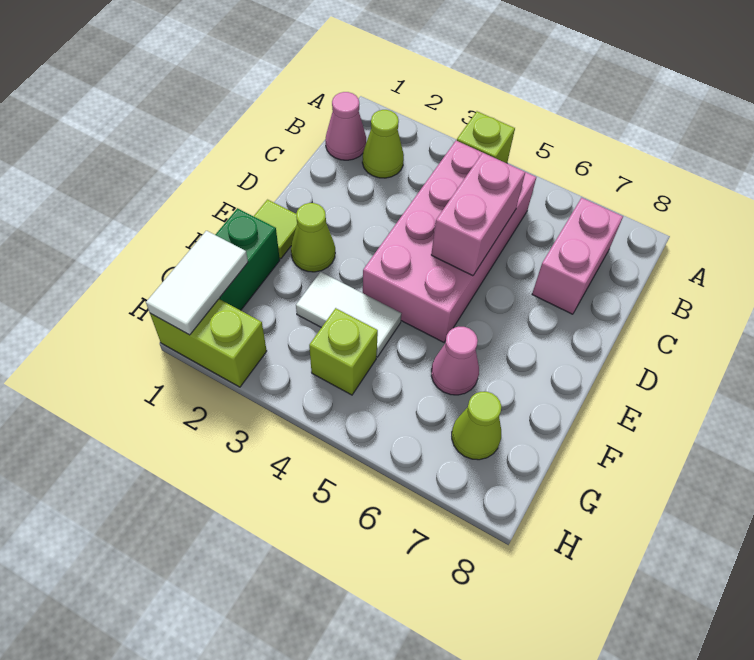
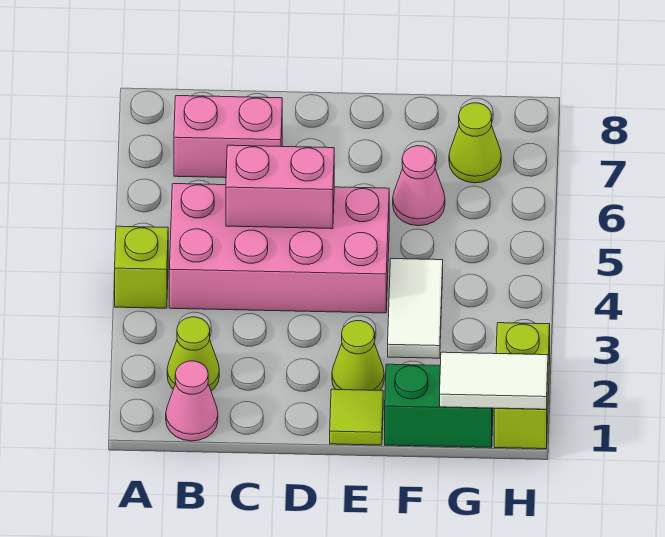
lime brick G4 level 1 -> none

